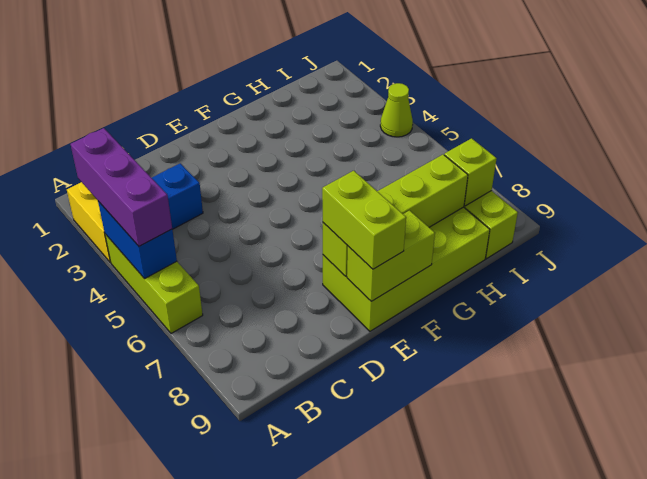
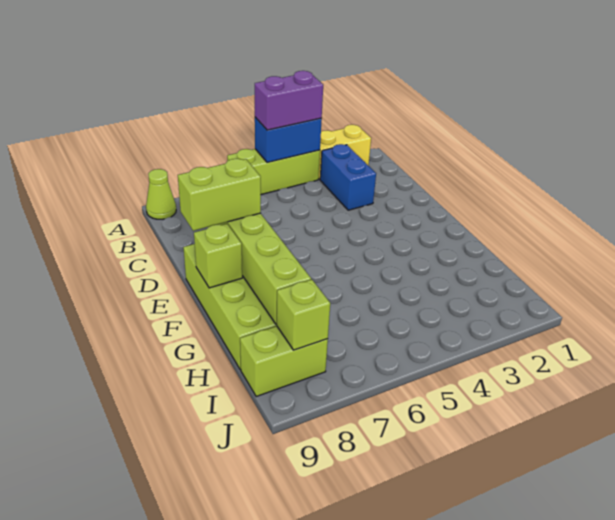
purple brick A3:A5 level 3 -> purple brick A4:A5 level 3
lime brick E9:F9 level 2 -> lime brick F9 level 2
lime cone J4 level 1 -> lime cone A9 level 1

